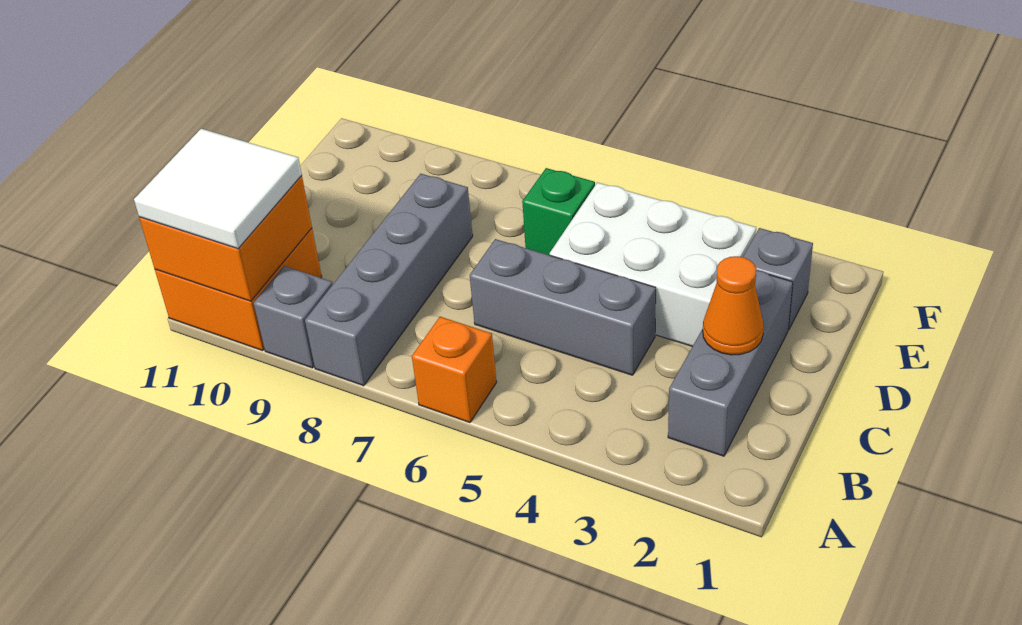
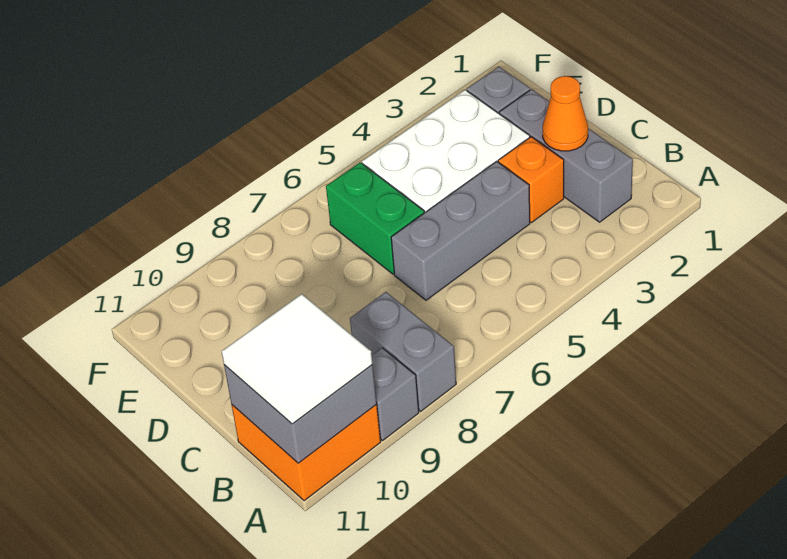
orange brick A6 level 1 -> orange brick C3 level 1
grey brick A8:D8 level 1 -> grey brick A8:B8 level 1
orange brick A10:B11 level 2 -> grey brick A10:B11 level 2
green brick E6 level 1 -> green brick D6:E6 level 1

